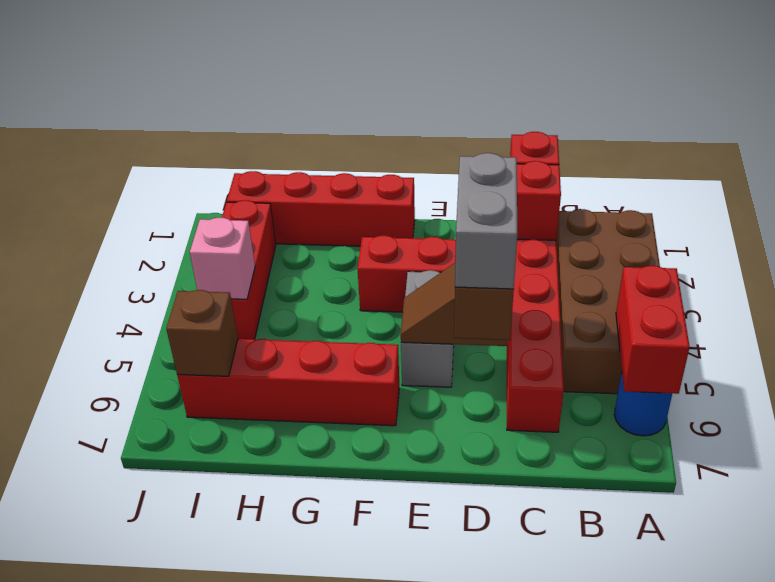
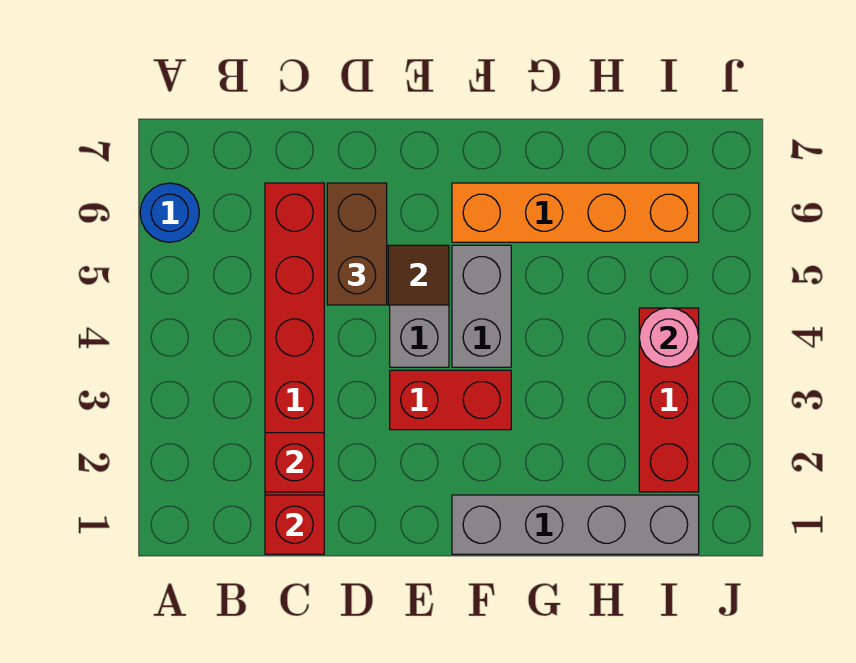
brown brick A2:B5 level 1 -> none
red brick A5:A6 level 2 -> none
grey brick D5:D6 level 4 -> grey brick F4:F5 level 1
red brick F1:I1 level 1 -> grey brick F1:I1 level 1
red brick F6:I6 level 1 -> orange brick F6:I6 level 1
pink brick I4 level 2 -> pink round brick I4 level 2
brown brick I6 level 2 -> none

